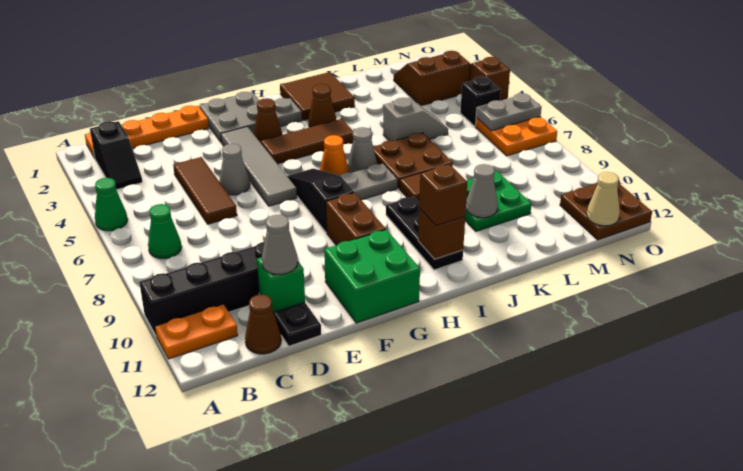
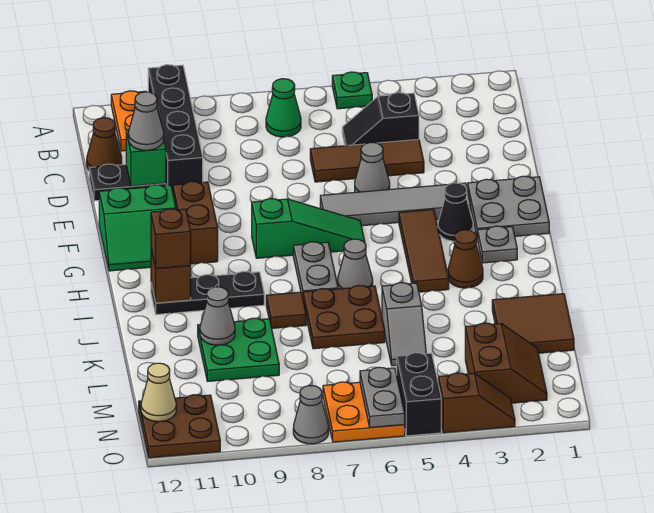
green cone A5 level 1 -> green plate A5 level 1
orange plate B1:E1 level 1 -> none
black slope B2:B3 level 1 top 2 -> black slope C4:C5 level 1 top 4
green brick F11:G12 level 1 -> green slope F11:G12 level 1 top F
brown cone G3 level 1 -> black cone G3 level 1
black slope G6:G8 level 1 top 8 -> green slope G6:G8 level 1 top 8
brown brick G9:G10 level 1 -> brown brick F10:G10 level 1
orange cone H6 level 1 -> none
brown tile I1:J2 level 1 -> brown tile K1:L2 level 1
black brick N5 level 1 -> black brick N5:O5 level 1
none -> grey cone O8 level 1

